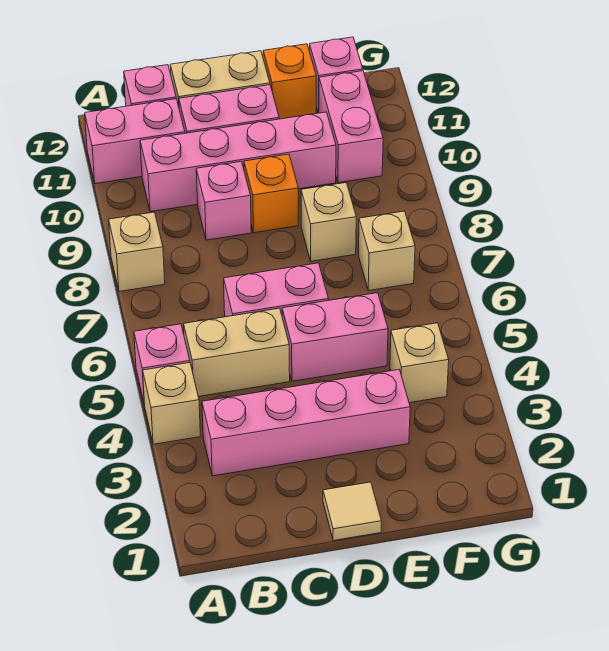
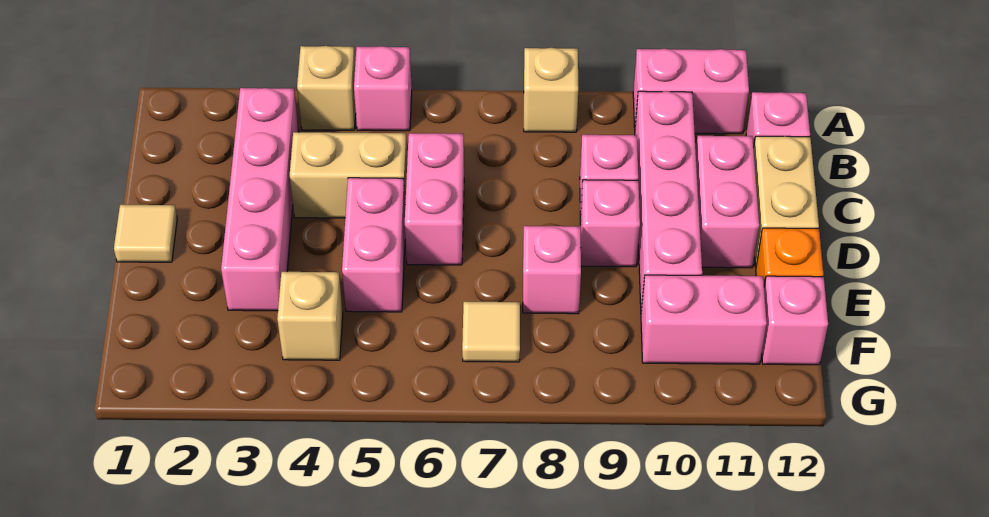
pink brick A11:B11 level 1 -> pink brick A10:A11 level 1
tan brick B5:C5 level 1 -> tan brick C4:C5 level 1
orange brick D9 level 1 -> pink brick D9 level 1
tan brick E8 level 1 -> pink brick E8 level 1
tan brick F7 level 1 -> tan tile F7 level 1

